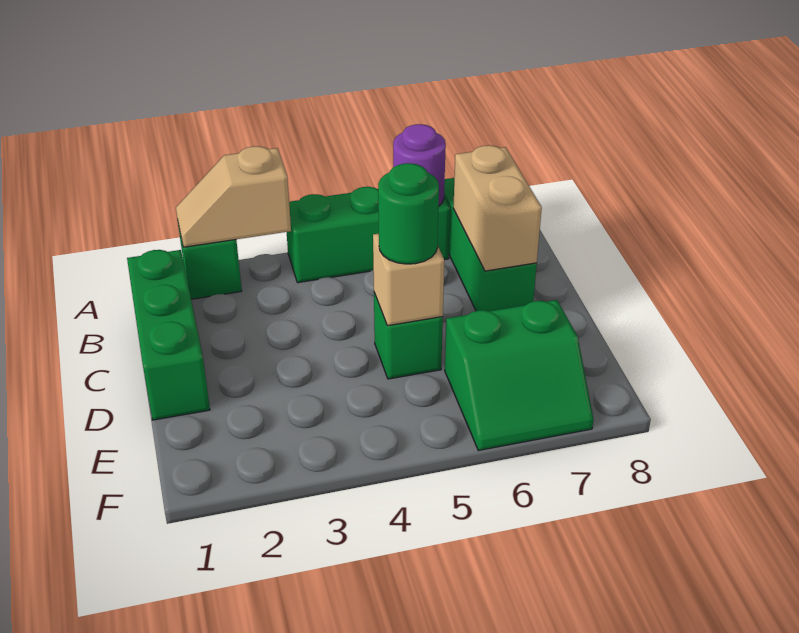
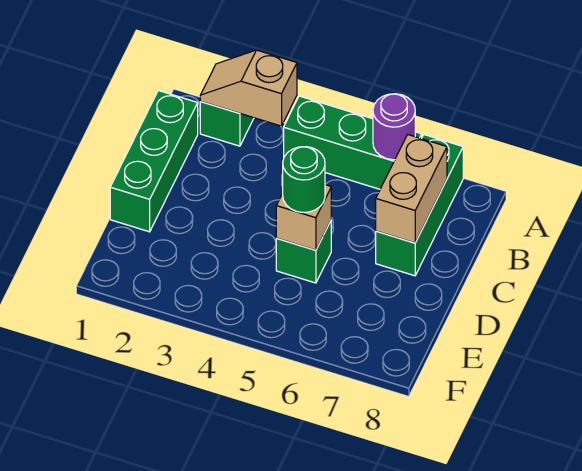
green slope E6:F7 level 1 top E -> none

